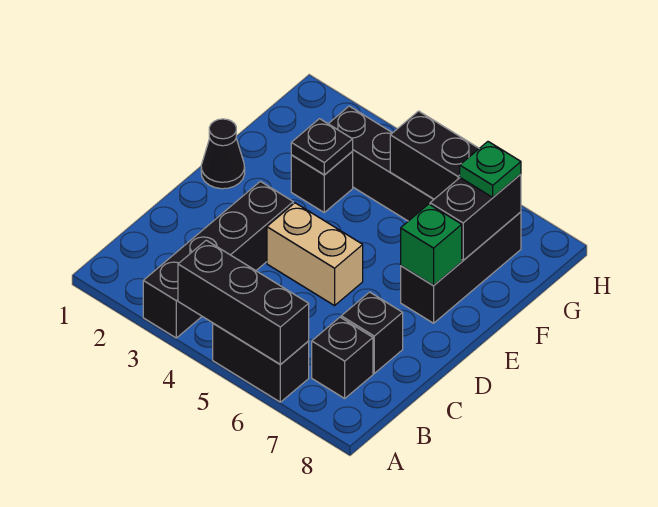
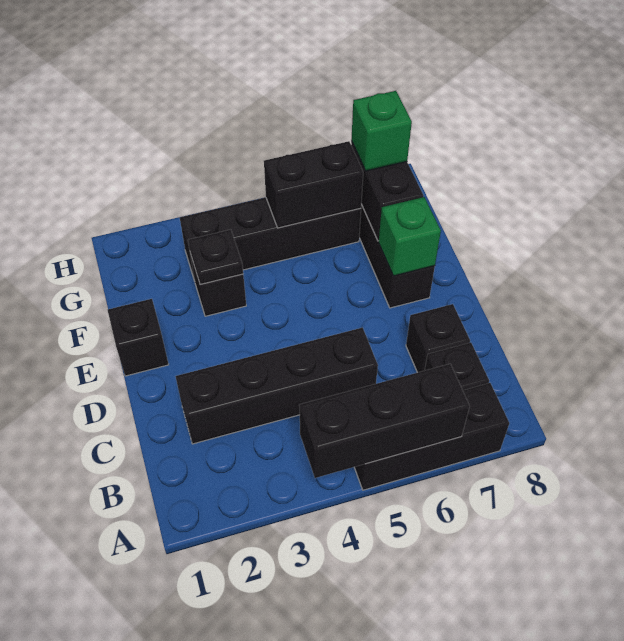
black brick A3:D3 level 1 -> black brick C2:C5 level 1
black brick A5:A6 level 1 -> black brick A5:A7 level 1
tan brick D4:D5 level 1 -> none
black cone E1 level 1 -> black brick E1 level 1
green plate G7 level 3 -> green brick G7 level 3

